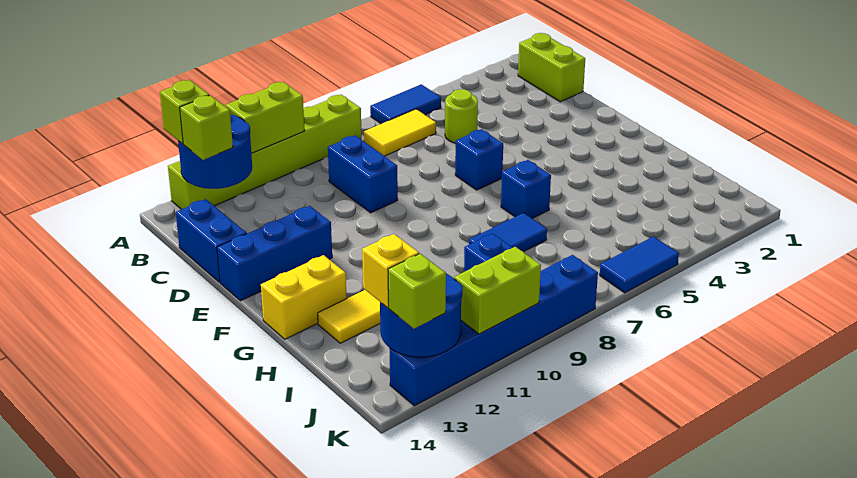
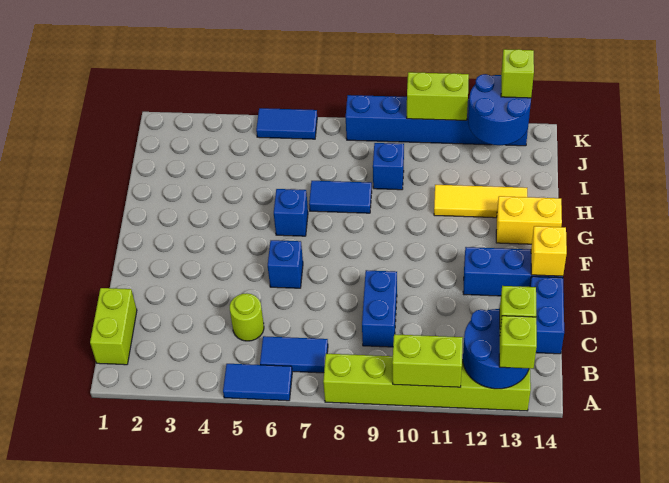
yellow tile B6:B7 level 1 -> blue tile B6:B7 level 1
yellow brick J13 level 3 -> yellow brick E14 level 2

